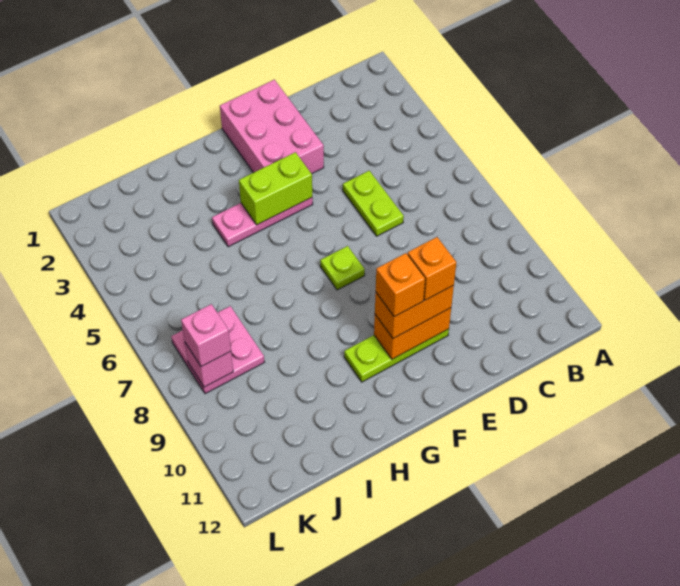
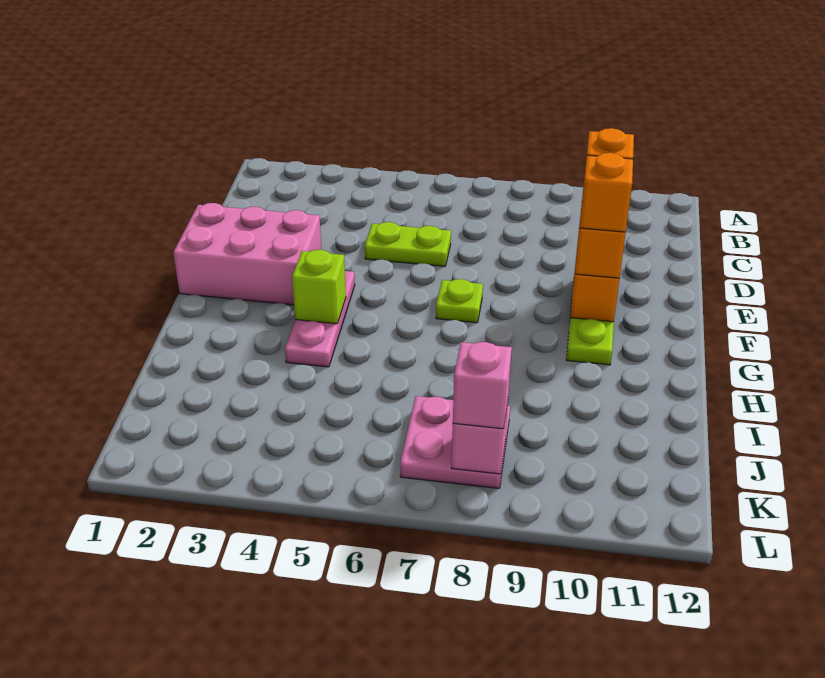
lime brick F4:G4 level 2 -> lime brick G4 level 2

